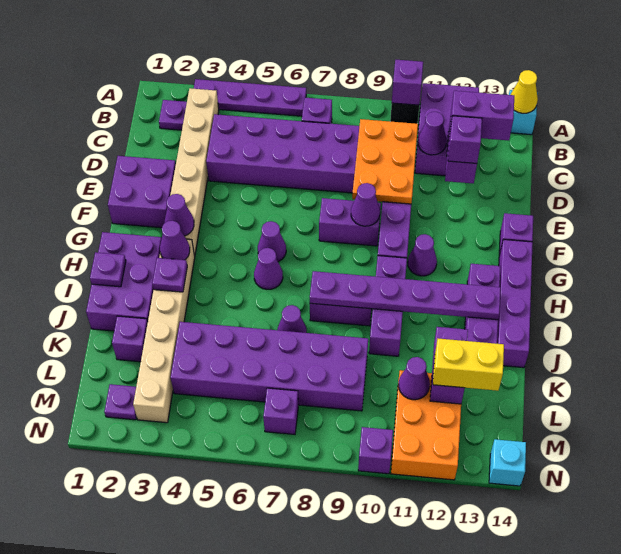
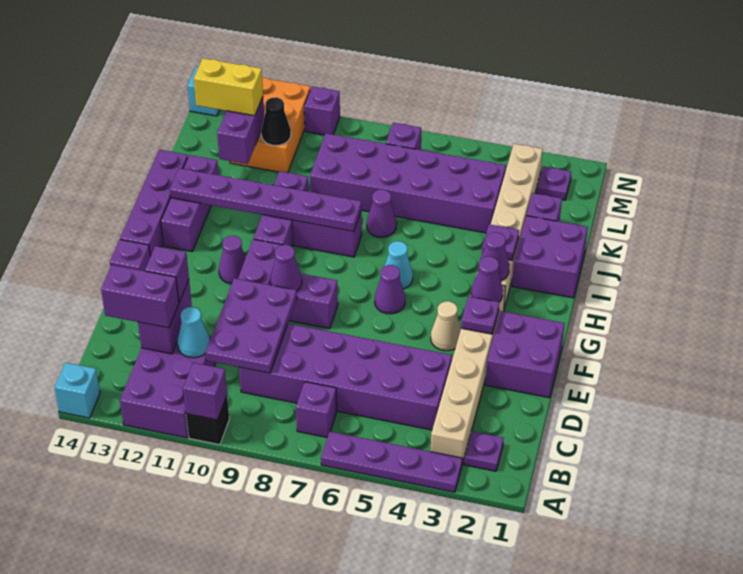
yellow cone A14 level 2 -> none
orange plate C9:E10 level 2 -> purple plate C9:E10 level 2
purple cone C11 level 2 -> cyan cone C11 level 2
none -> tan cone F4 level 1
purple brick H1:J2 level 1 -> purple brick I1:J2 level 1
purple cone H6 level 1 -> cyan cone H6 level 1
purple plate I1 level 2 -> purple plate F3 level 2
purple cone L11 level 2 -> black cone L11 level 2

